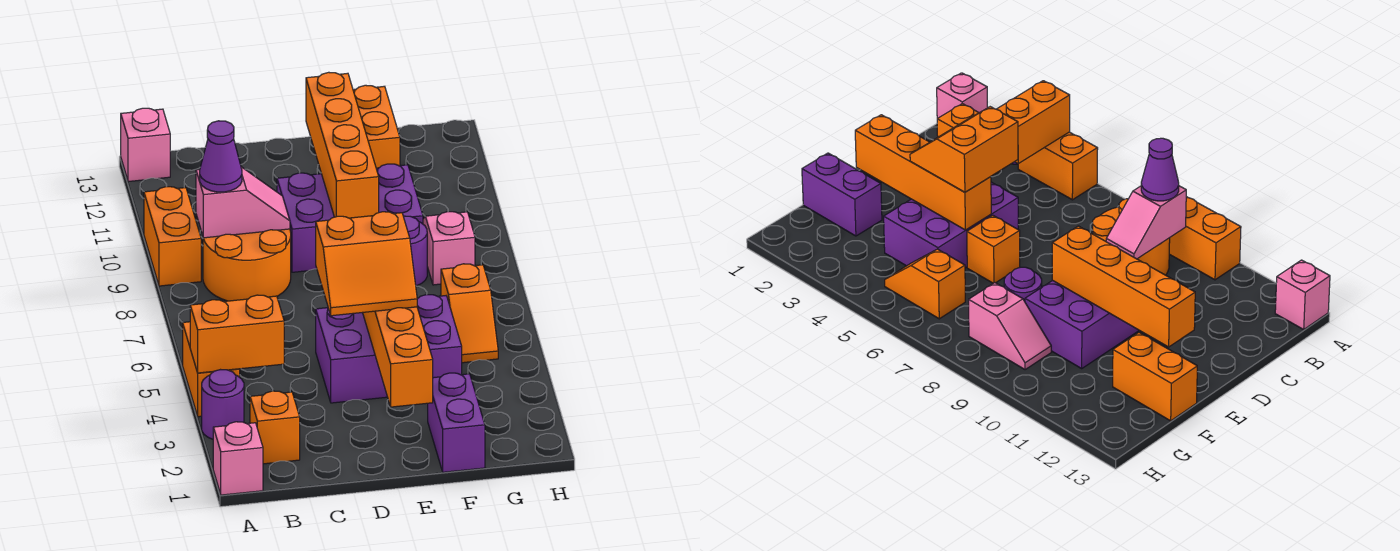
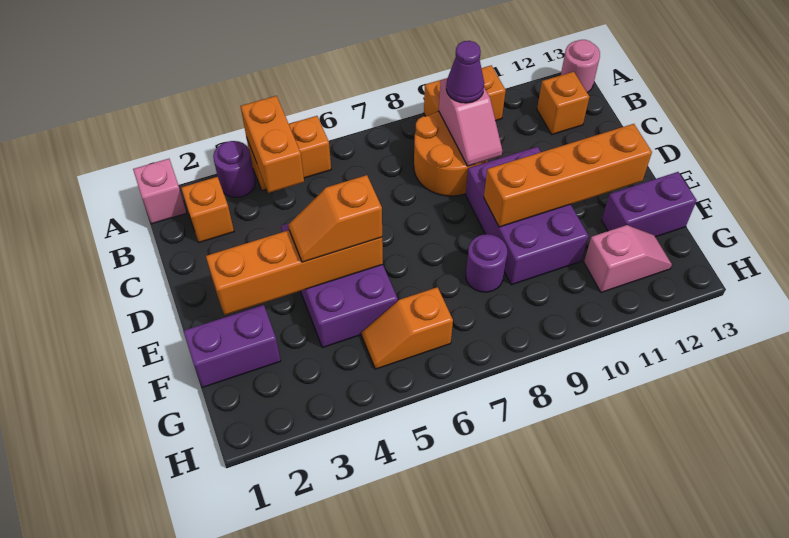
pink brick A13 level 1 -> pink round brick A13 level 1
orange slope D4:E5 level 3 top 5 -> orange slope E4:E5 level 3 top 5
orange brick E6 level 1 -> orange brick B12 level 1
orange brick F12:F13 level 1 -> purple brick F12:F13 level 1
pink slope G8:G9 level 1 top 8 -> pink slope G11:G12 level 1 top 11

